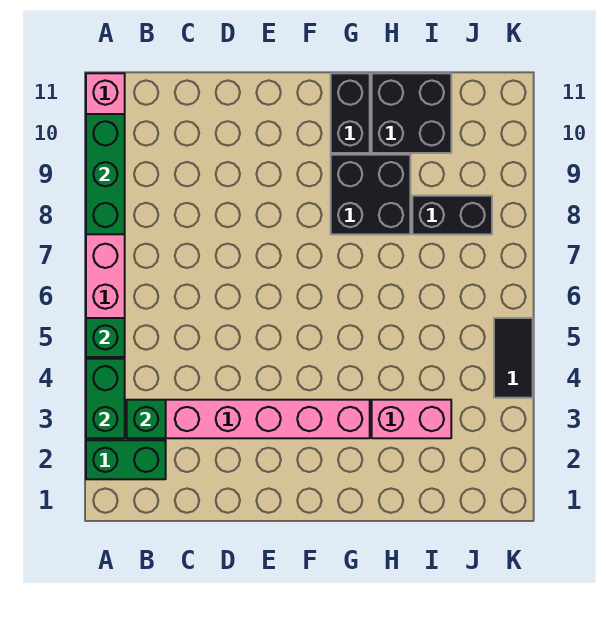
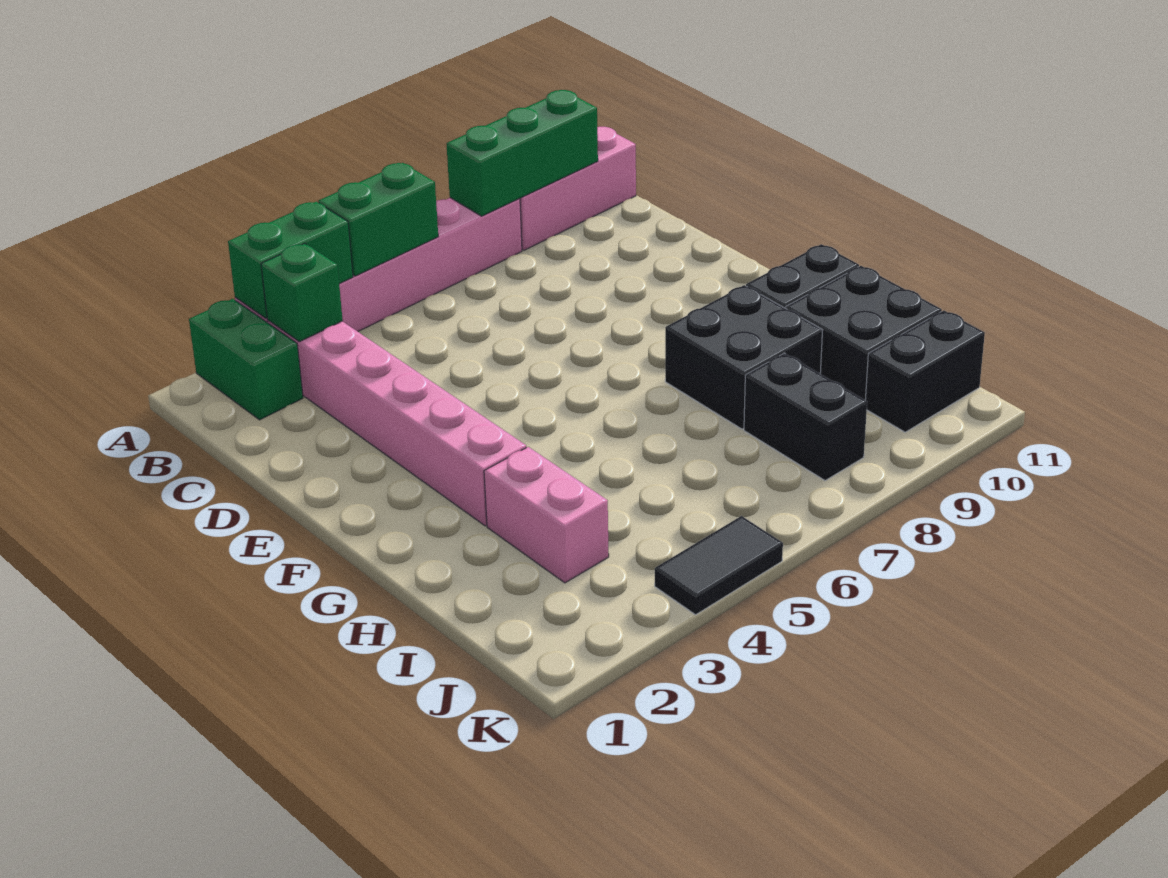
green brick A5 level 2 -> green brick A5:A6 level 2
none -> black brick J10:J11 level 1

